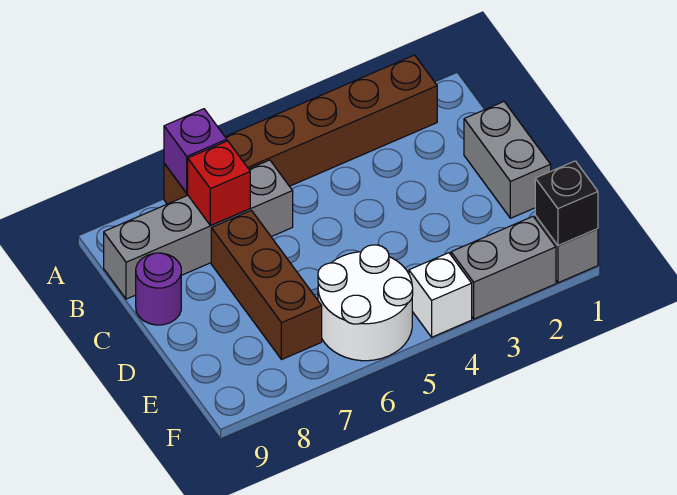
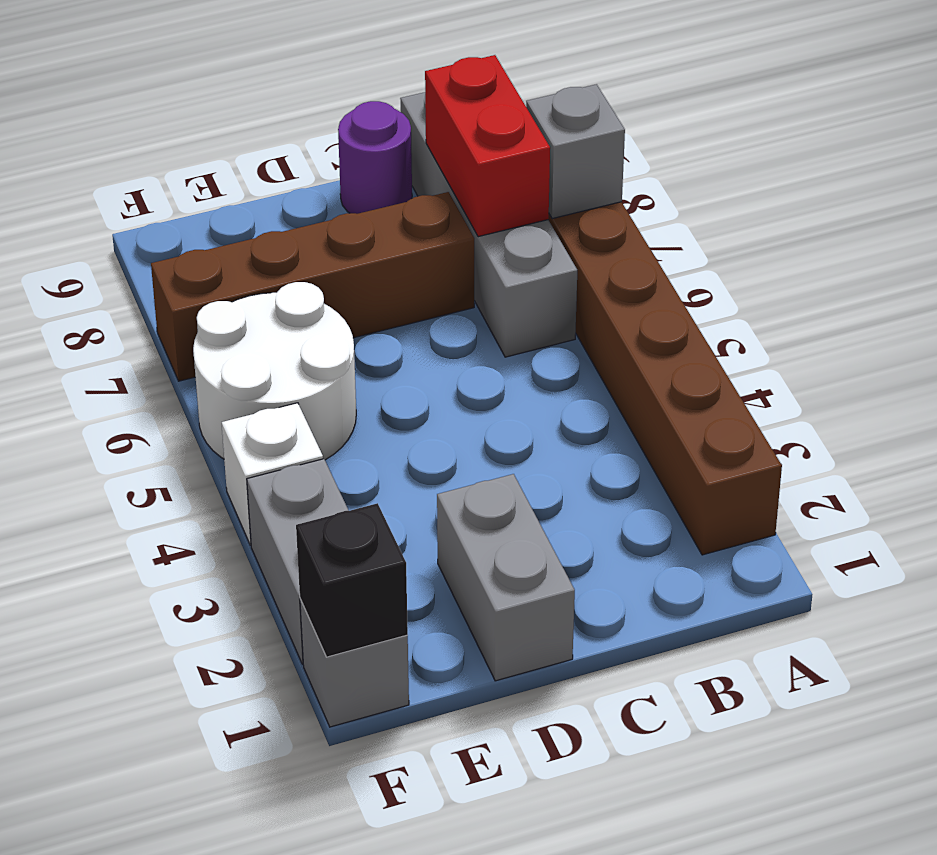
purple brick A7 level 2 -> grey brick A7 level 2
red brick B7 level 2 -> red brick B7:B8 level 2
grey brick C1:D1 level 1 -> grey brick D1:D2 level 1
brown brick C7:E7 level 1 -> brown brick C7:F7 level 1

